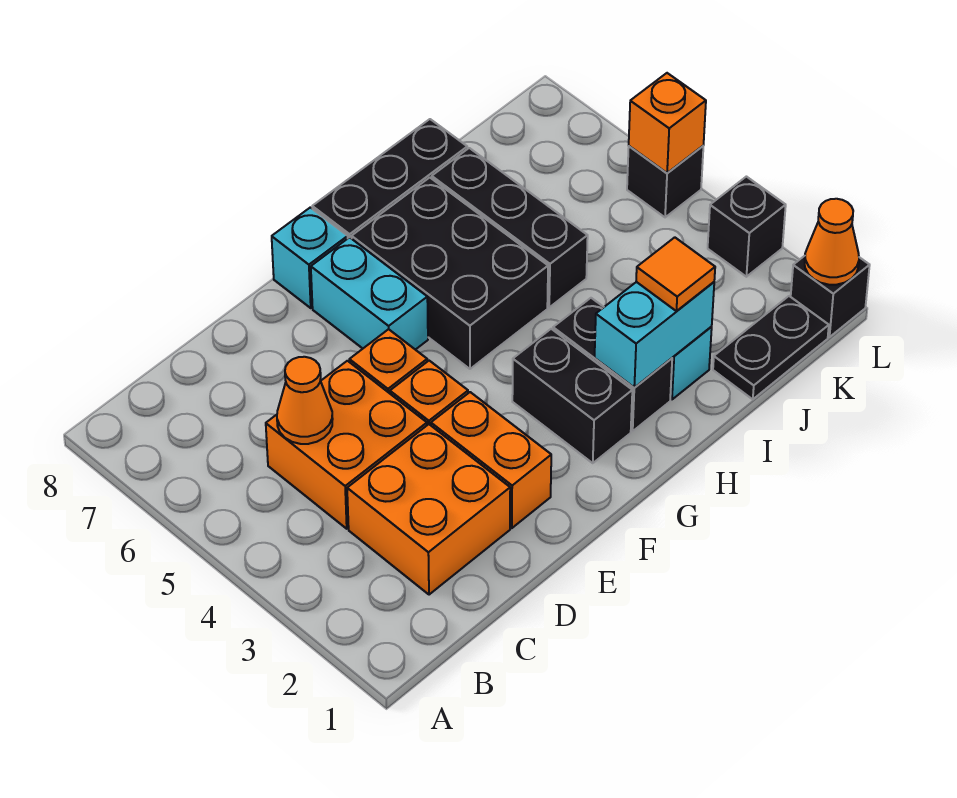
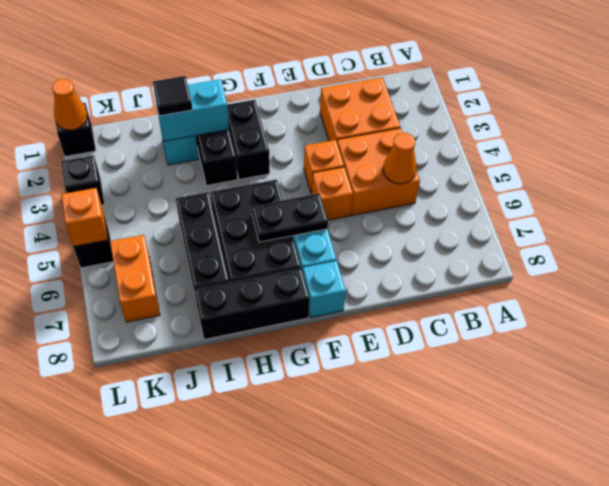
orange brick E2:E3 level 1 -> orange brick K6:K7 level 1
orange tile I2 level 3 -> black tile I2 level 3
black plate J1:K1 level 1 -> black plate F6:G6 level 2

